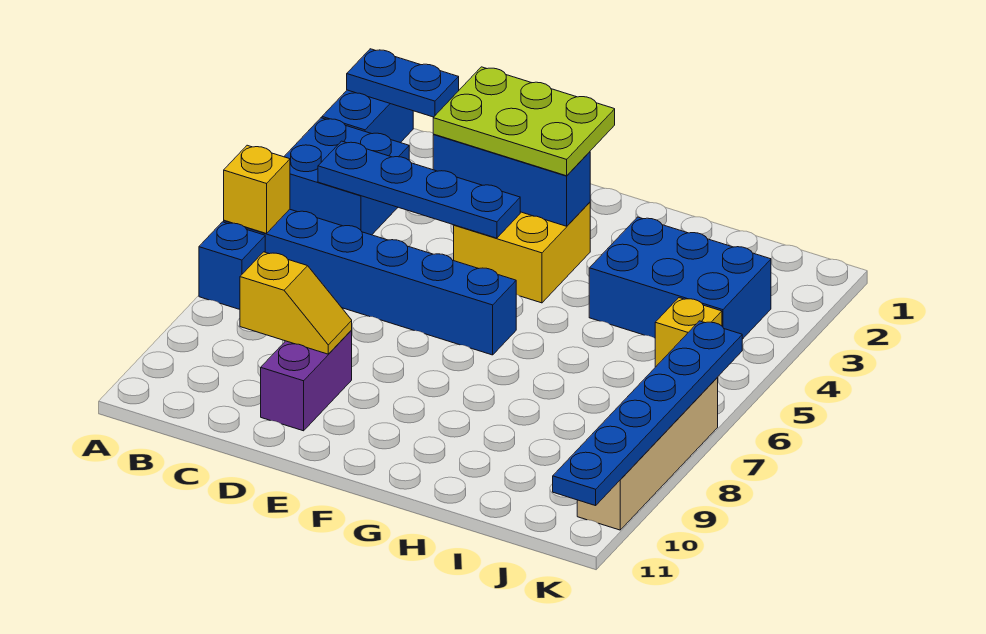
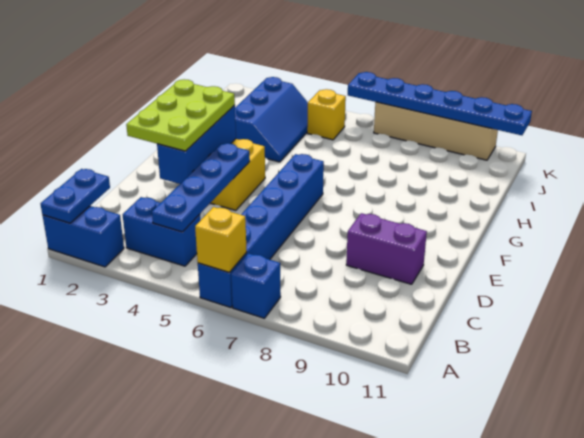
blue brick A3:B4 level 1 -> blue brick B3:B4 level 1
yellow slope C9:D9 level 2 top C -> none
blue brick H3:J4 level 1 -> blue slope H3:J4 level 1 top 3

